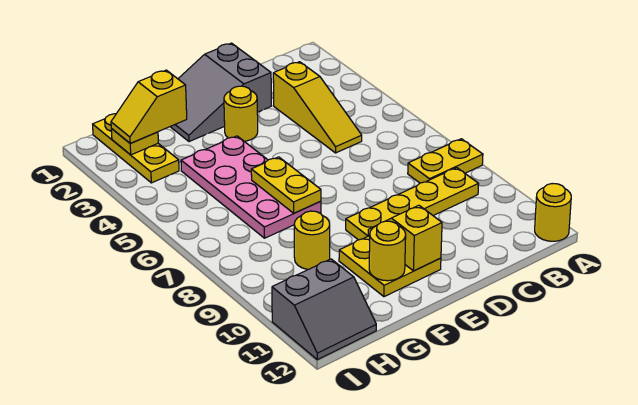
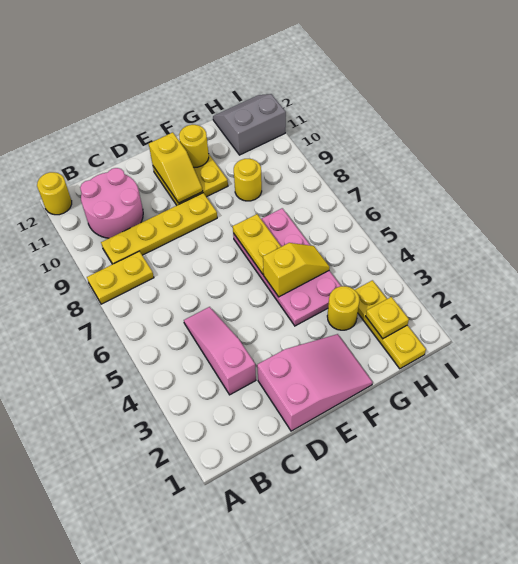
none -> pink round brick B10:C11 level 1
yellow slope C3:C5 level 1 top 3 -> pink slope C3:C5 level 1 top 3
grey slope D1:F2 level 1 top D -> pink slope D1:F2 level 1 top D
yellow round brick E3 level 1 -> yellow round brick G3 level 1
yellow slope G2:H2 level 3 top G -> yellow slope F5:G5 level 2 top F

